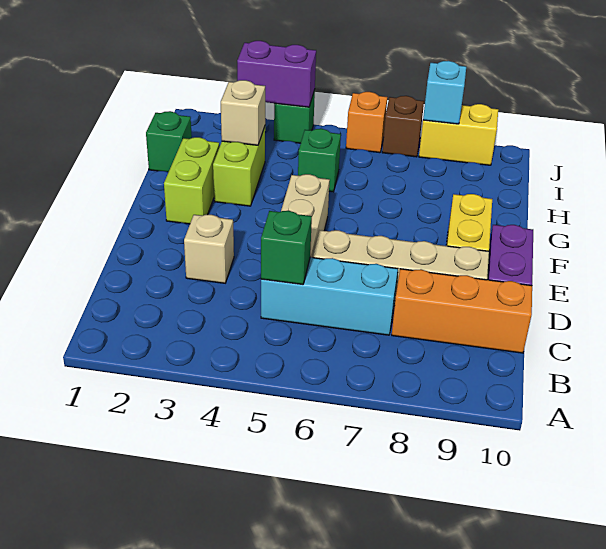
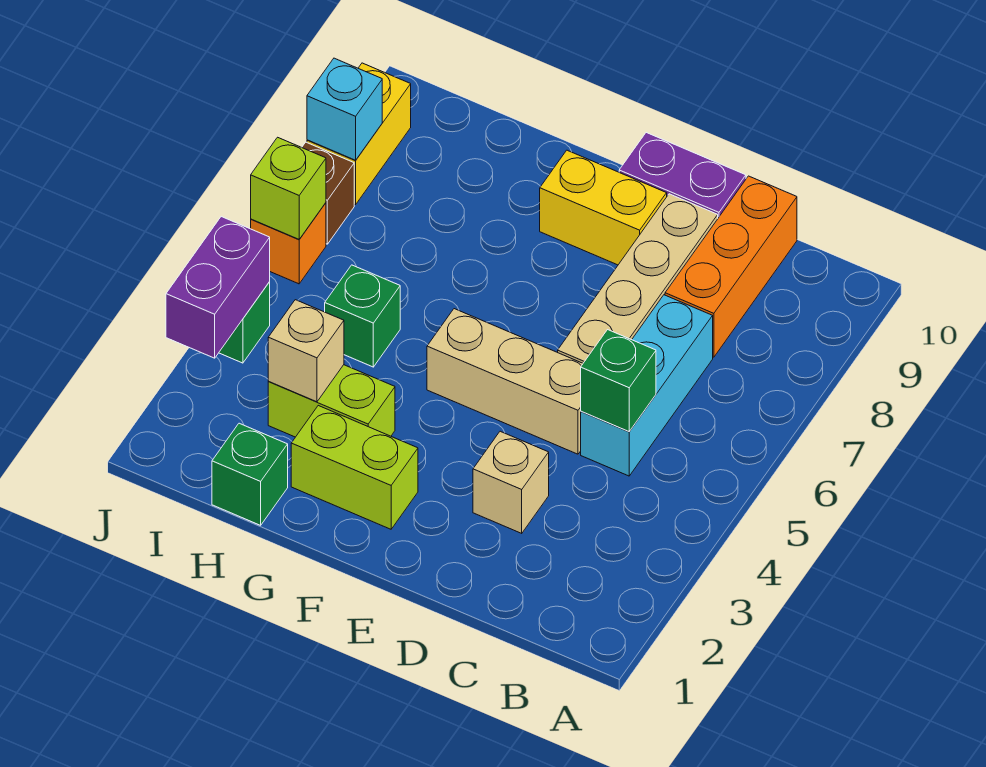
none -> lime brick J6 level 2

